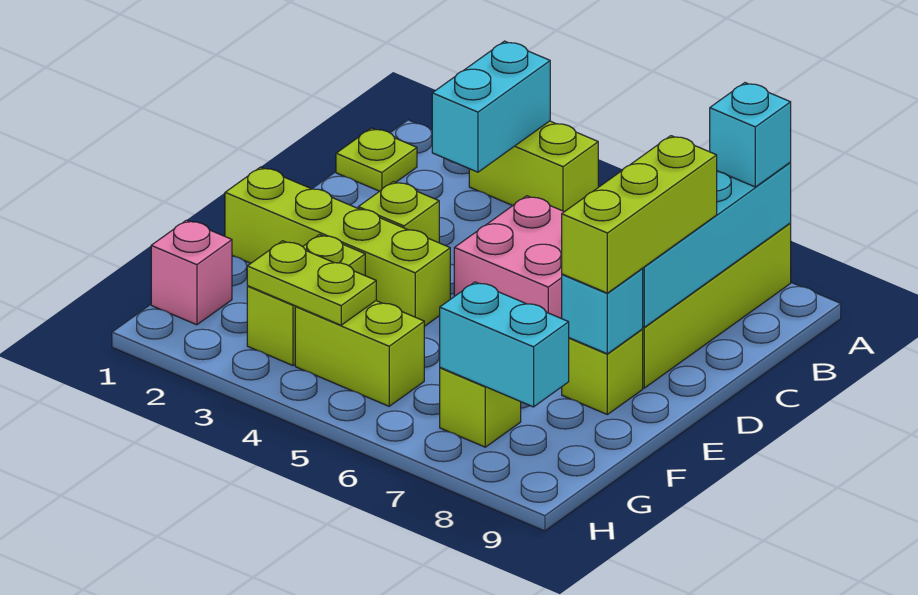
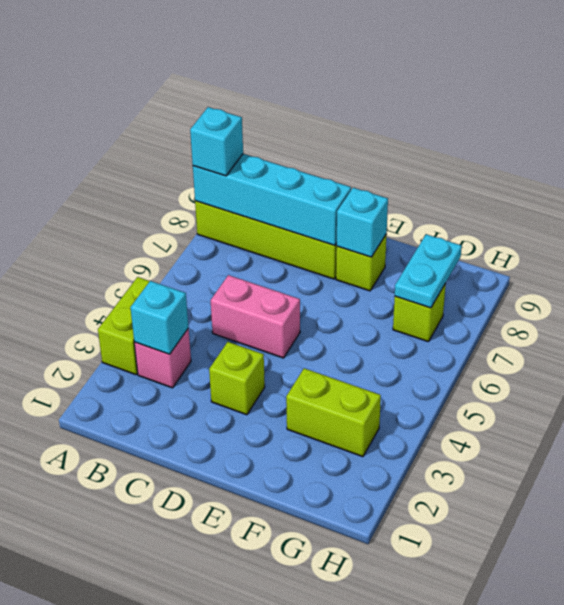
cyan brick A3:B3 level 2 -> cyan brick B3 level 2
lime plate B1 level 1 -> none
pink brick C5:D6 level 1 -> pink brick C5:D5 level 1
lime brick C8:E8 level 3 -> none
lime brick E1:E4 level 1 -> none
pink brick G1 level 1 -> pink brick B3 level 1
lime plate G3:G4 level 2 -> none
lime brick G4:G5 level 1 -> none
cyan brick G7:G8 level 2 -> cyan plate G7:G8 level 2

